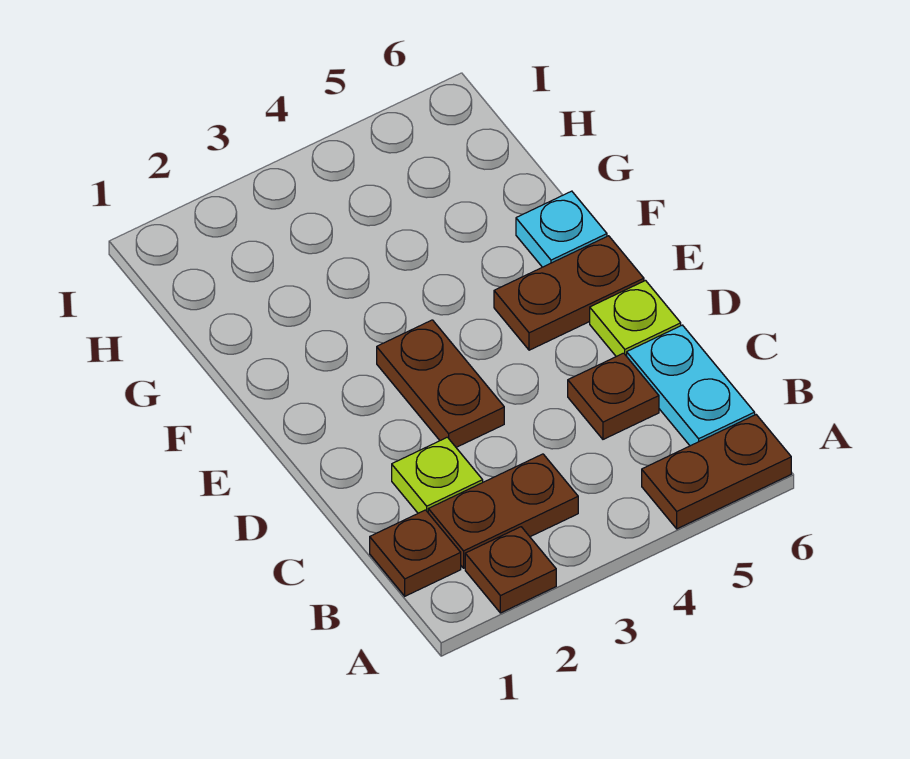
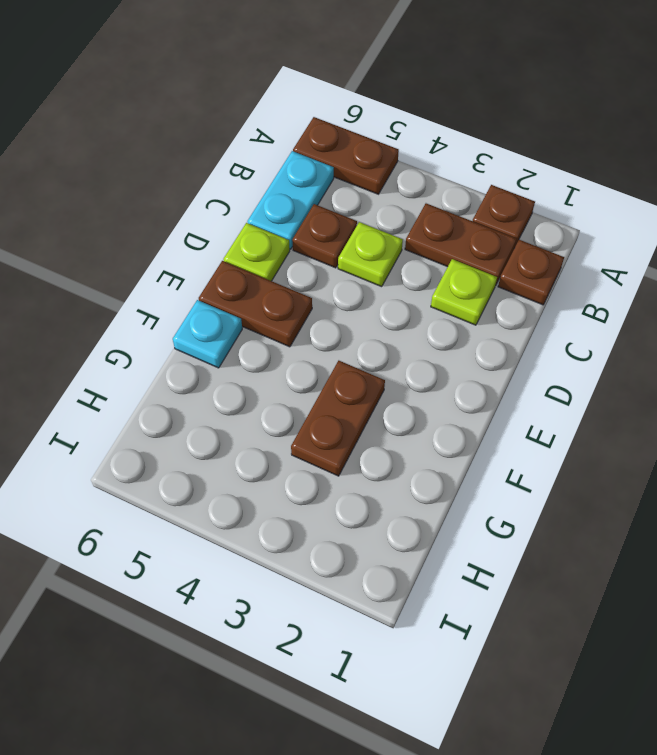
none -> lime plate C4 level 1
brown plate D3:E3 level 1 -> brown plate F3:G3 level 1

